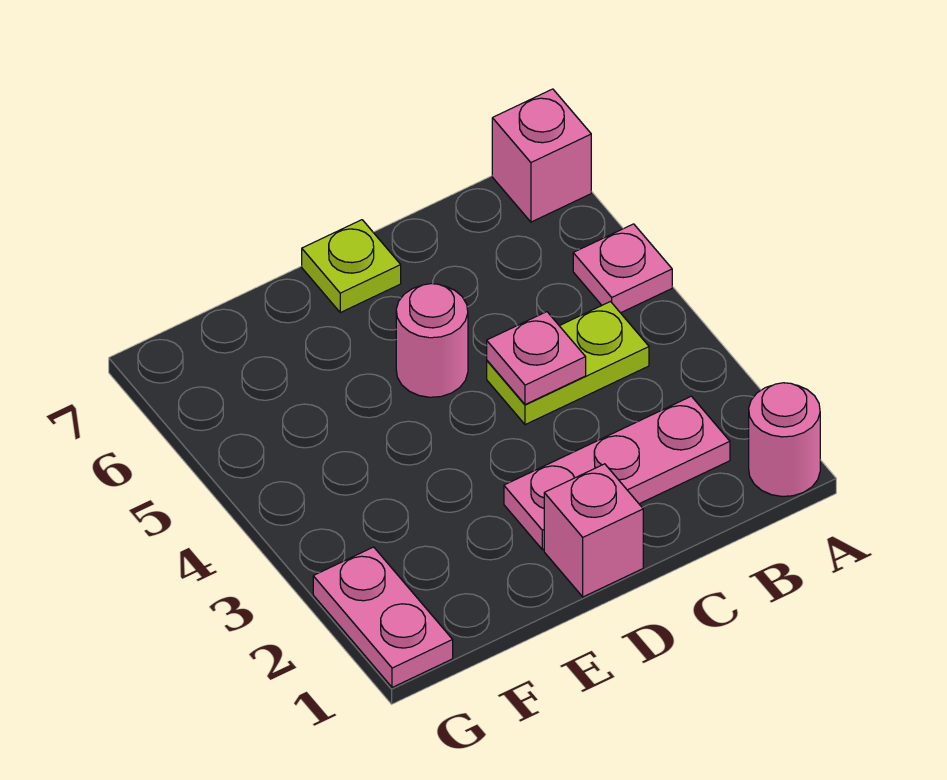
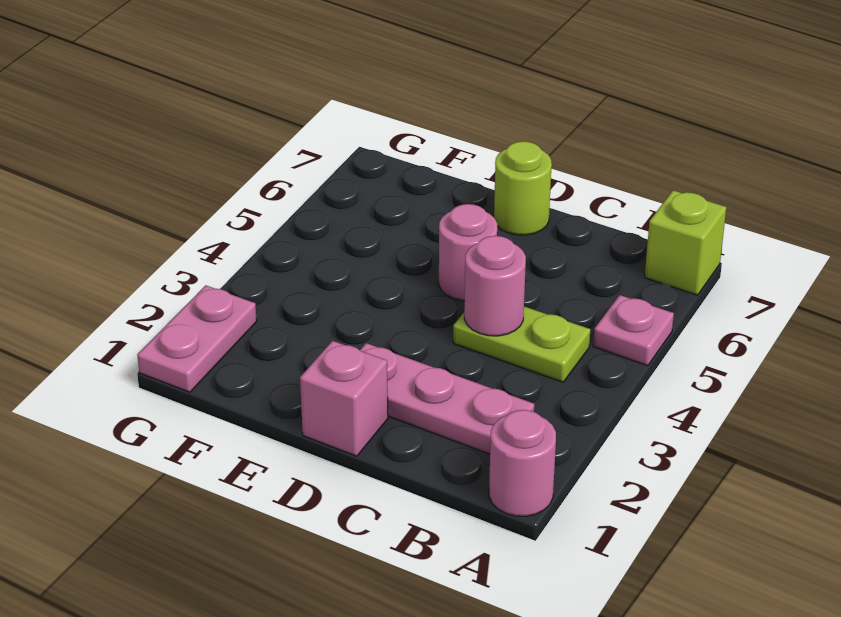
pink brick A7 level 1 -> lime brick A7 level 1
pink plate C4 level 2 -> pink round brick C4 level 2
lime plate D7 level 1 -> lime round brick D7 level 1

